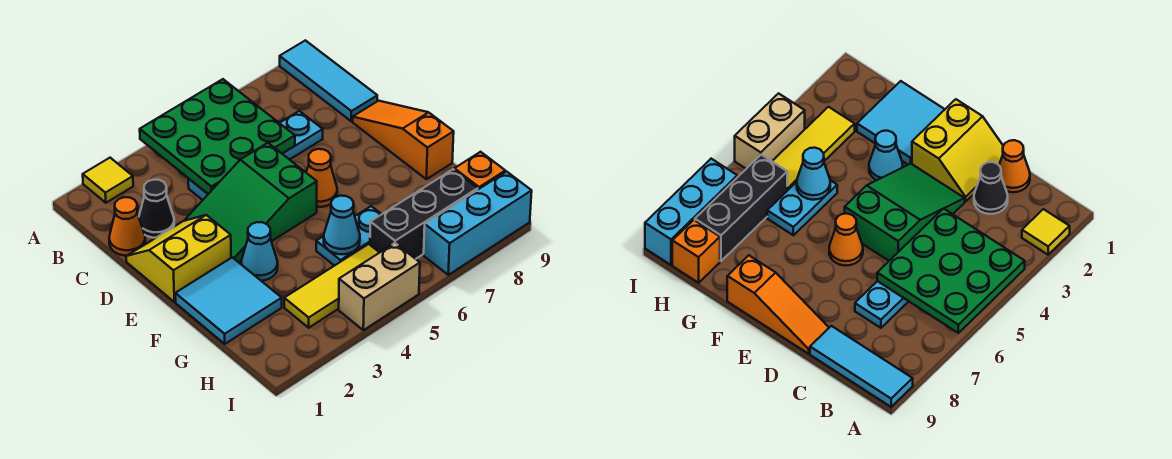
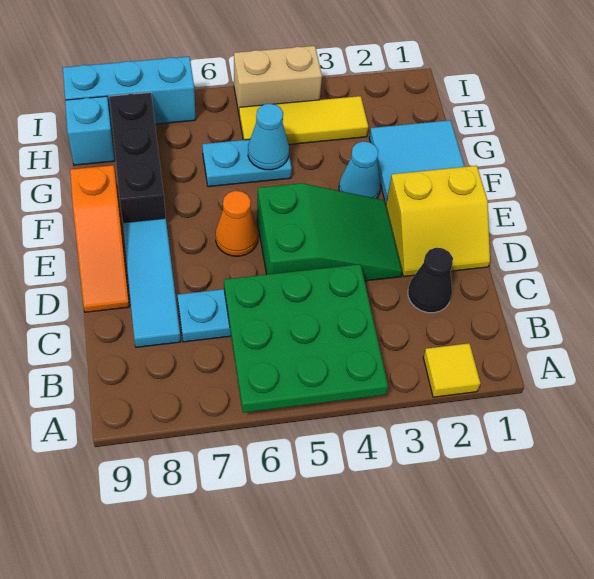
cyan tile A9:C9 level 1 -> cyan tile C8:E8 level 1
orange cone C1 level 1 -> none
black brick H6:H8 level 1 -> black brick F8:H8 level 1
orange brick H9 level 1 -> cyan brick H9 level 1

